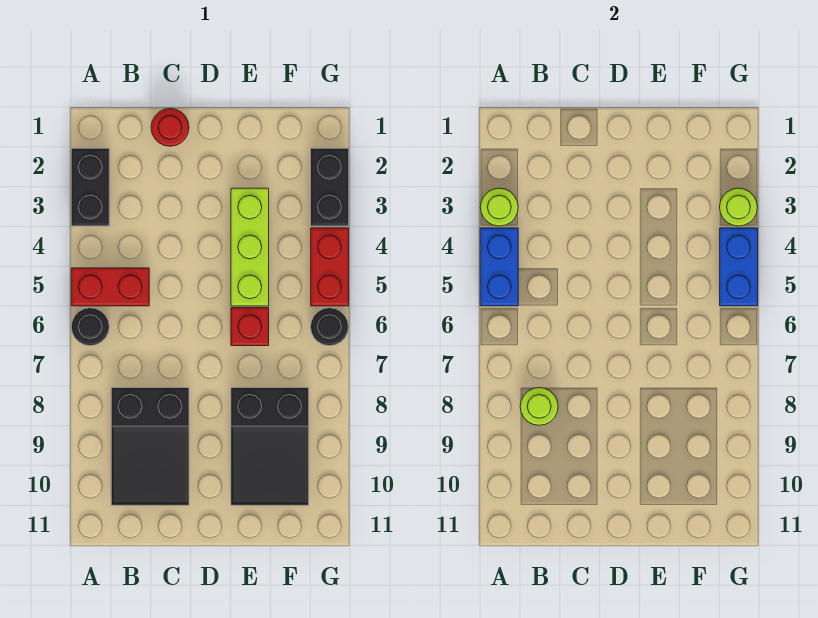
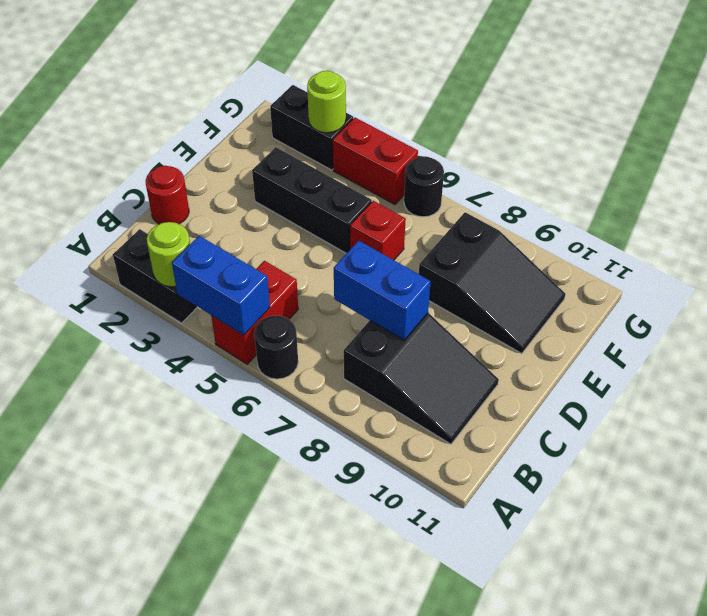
lime round brick B8 level 2 -> none
lime brick E3:E5 level 1 -> black brick E3:E5 level 1
blue brick G4:G5 level 2 -> blue brick C7:C8 level 2

